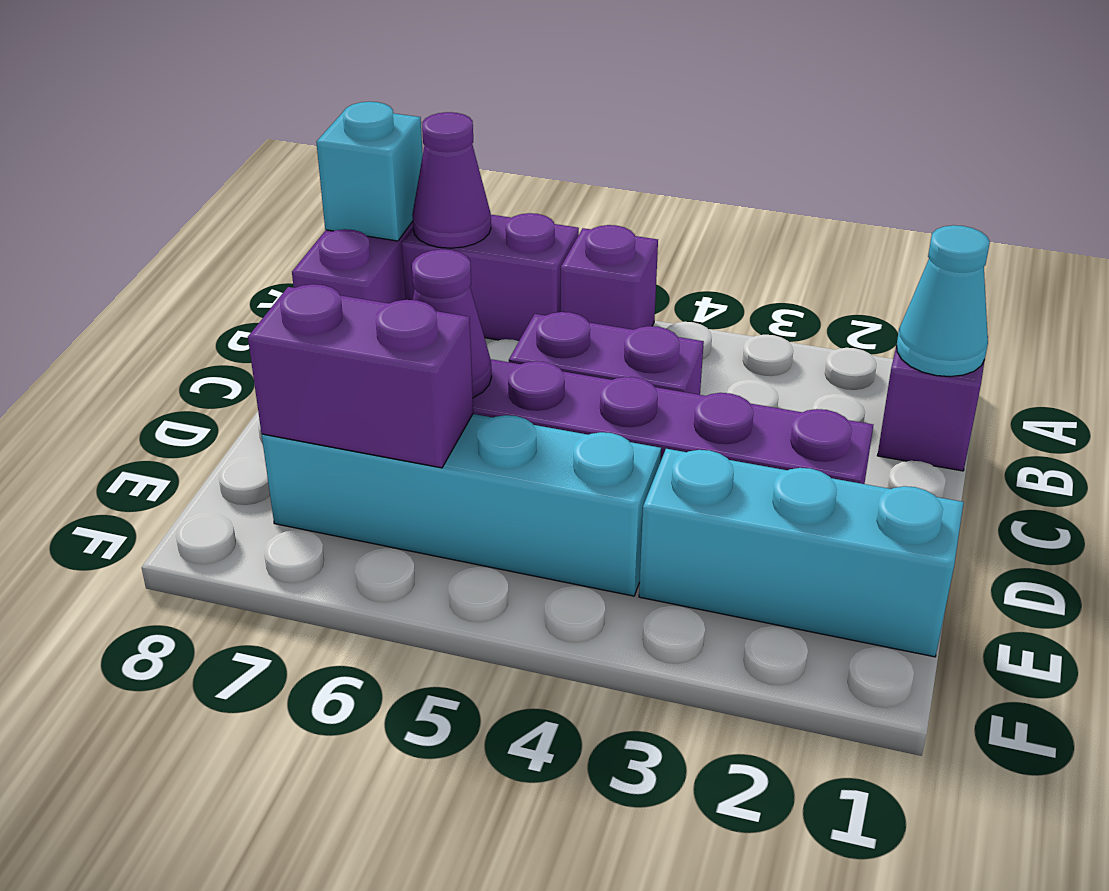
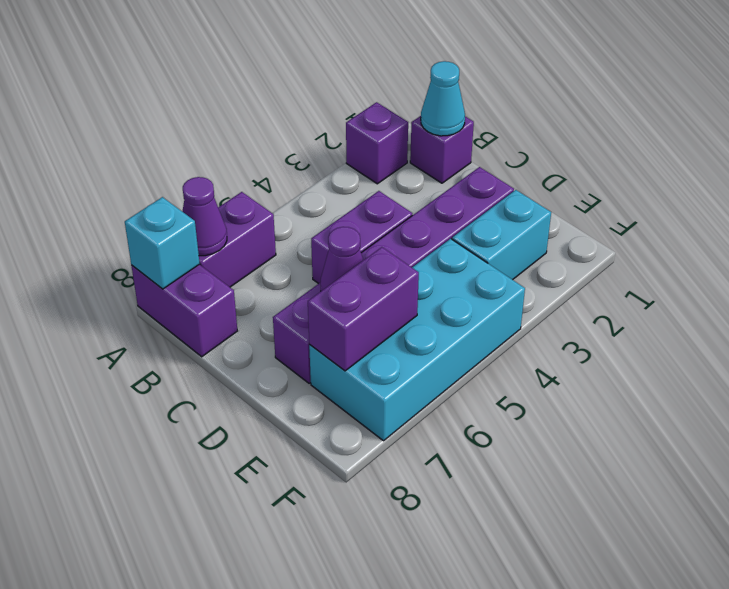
purple brick A5 level 1 -> purple brick A2 level 1
cyan brick E1:E3 level 1 -> cyan brick E2:E3 level 1
cyan brick E4:E7 level 1 -> cyan brick E4:F7 level 1

